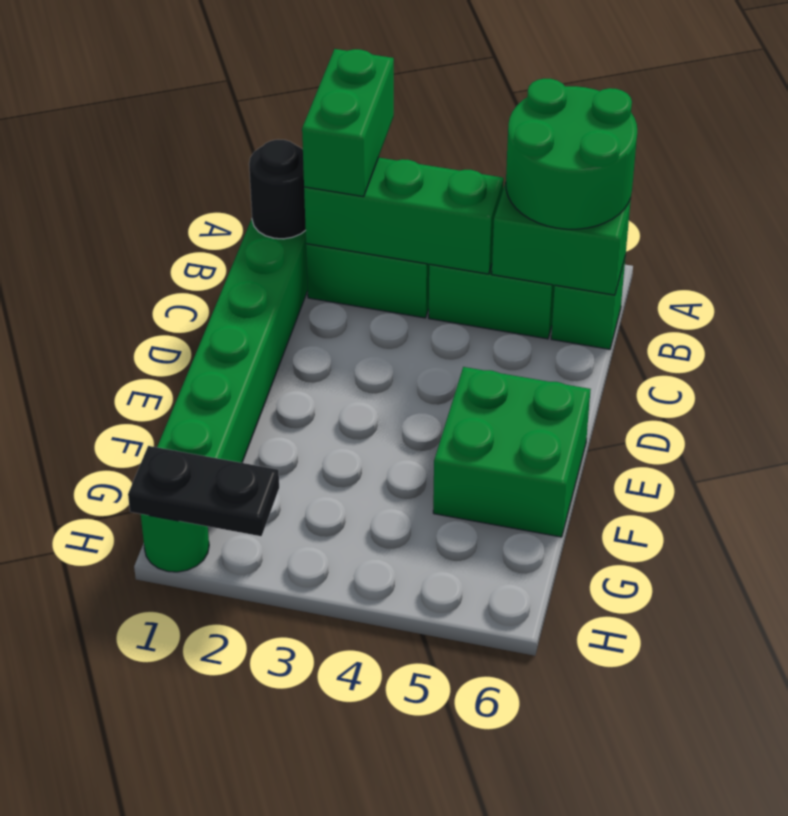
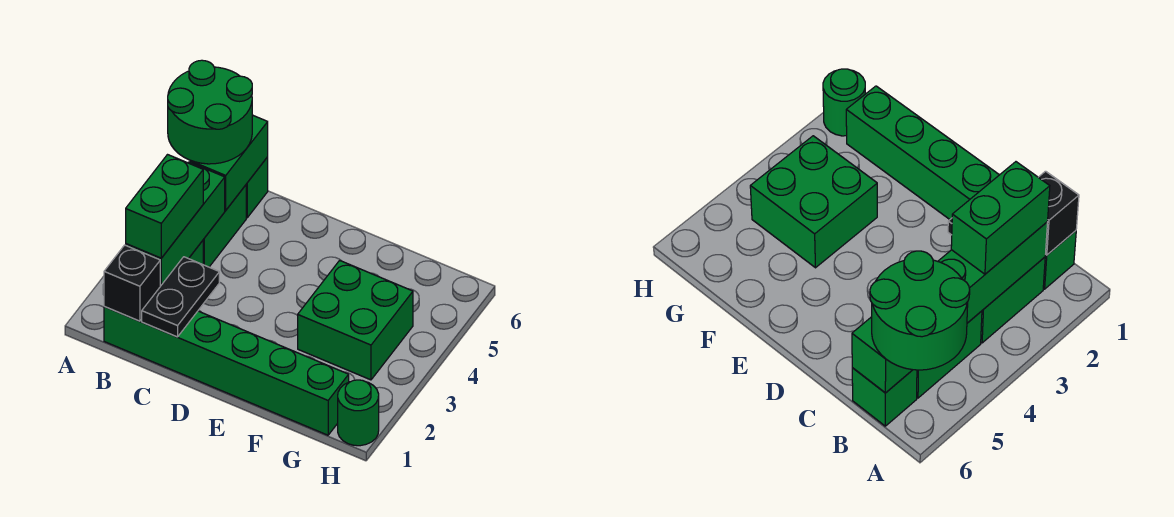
green brick A2:B2 level 3 -> green brick B2:B3 level 3
black round brick B1 level 2 -> black brick B1 level 2
green brick E5:F6 level 1 -> green brick F3:G4 level 1
black plate H1:H2 level 2 -> black plate C1:C2 level 2

